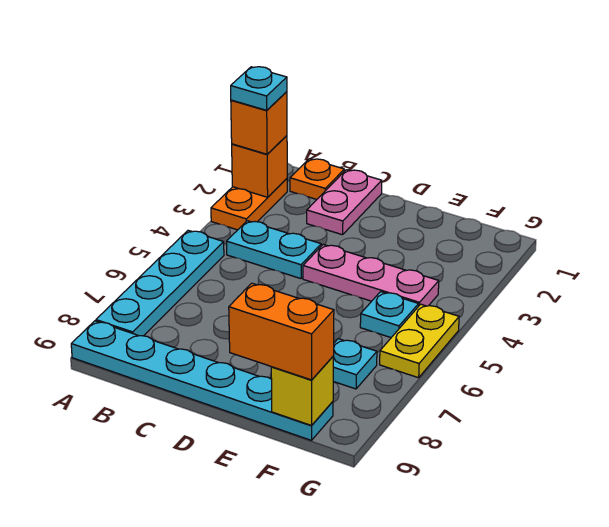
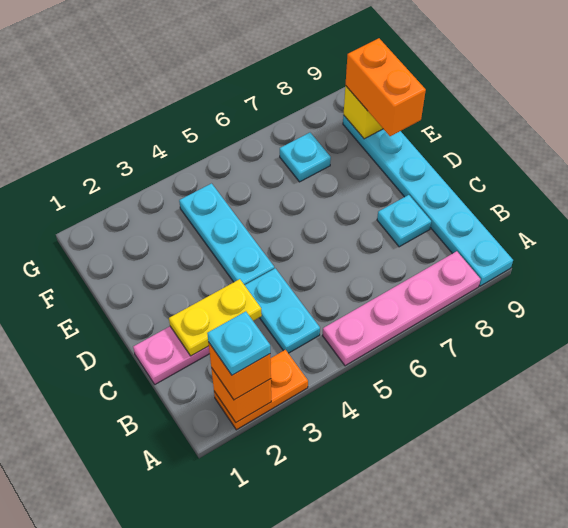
cyan plate A5:A8 level 1 -> pink plate A5:A8 level 1
orange plate B1 level 1 -> none
pink plate D4:F4 level 1 -> cyan plate D4:F4 level 1
cyan plate F5 level 1 -> cyan plate C8 level 1
yellow plate G5:G6 level 1 -> yellow plate C2:C3 level 2

